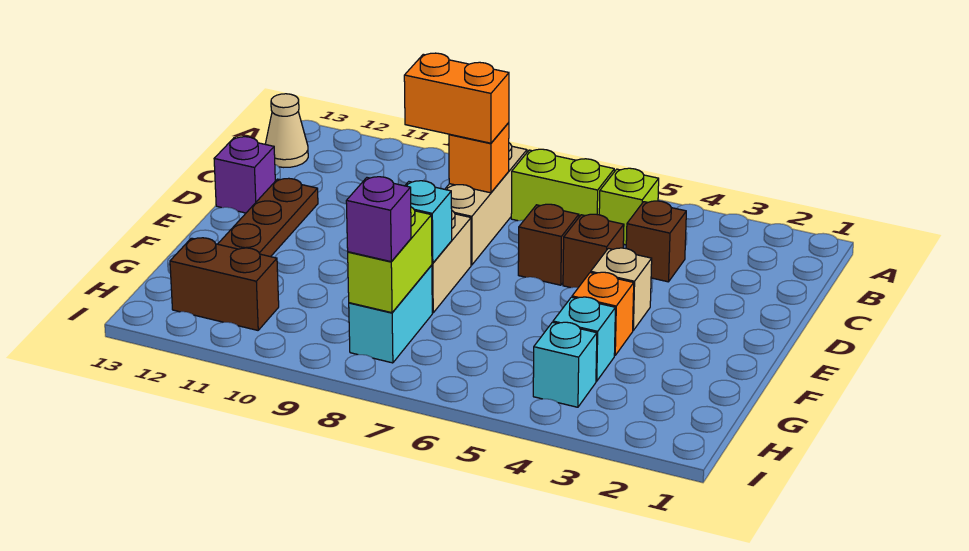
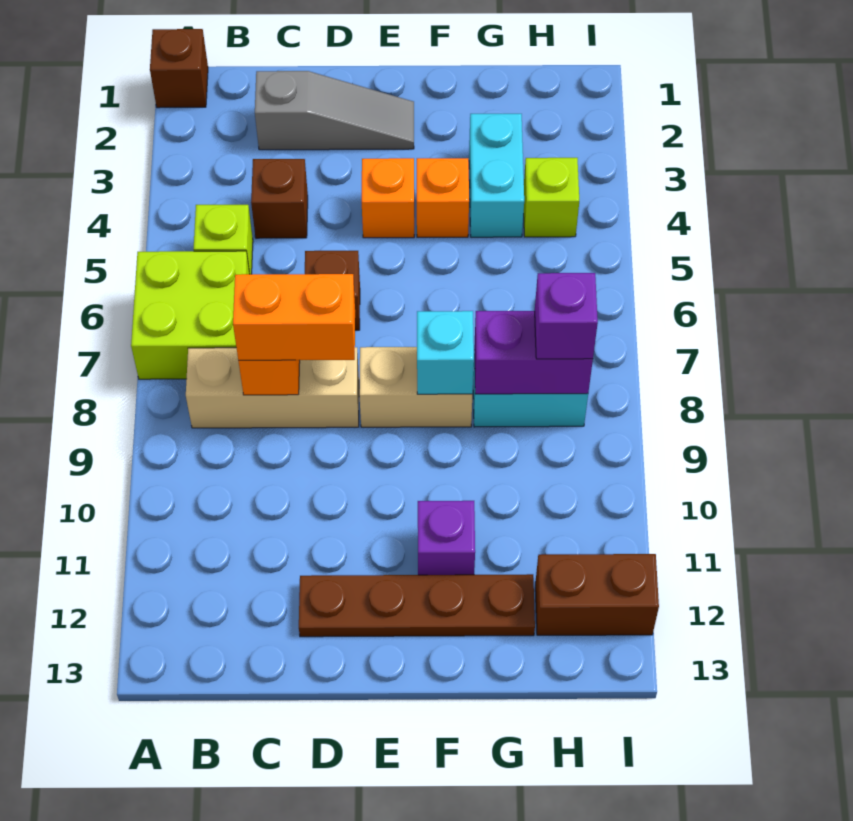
lime brick B6:B7 level 1 -> lime brick A6:B7 level 1
tan cone B13 level 1 -> none
none -> grey slope C2:E2 level 1 top C
orange brick C8:C9 level 3 -> orange brick C8:D8 level 3
brown brick D5 level 1 -> brown brick A1 level 1
purple brick D13 level 1 -> purple brick F11 level 1
tan brick E4 level 1 -> orange brick E4 level 1
cyan brick G4 level 1 -> cyan brick G3:G4 level 1
lime brick G8:H8 level 2 -> purple brick G8:H8 level 2
cyan brick H4 level 1 -> lime brick H4 level 1
brown brick H11:H12 level 1 -> brown brick H12:I12 level 1

